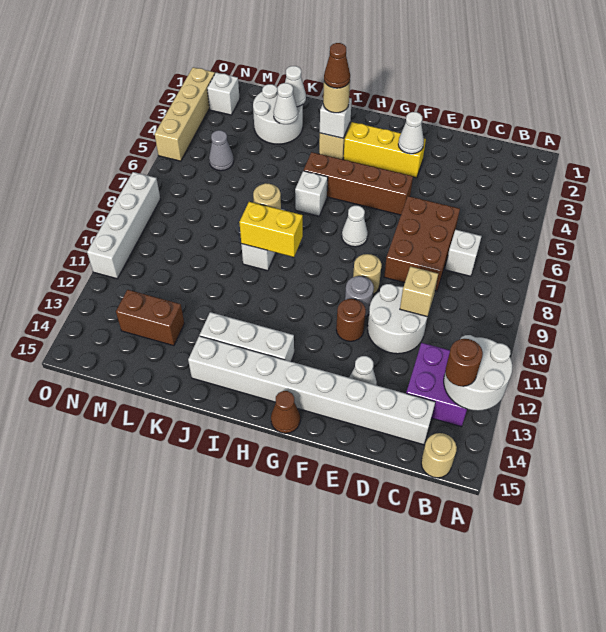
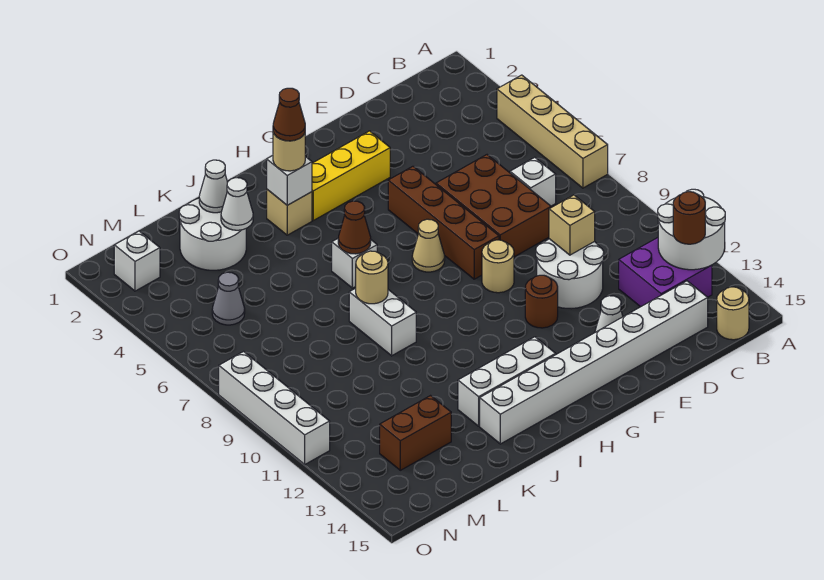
white cone F3 level 2 -> none
brown brick F5:I5 level 1 -> brown brick F5:F8 level 1
grey round brick F10 level 1 -> none
white cone G7 level 1 -> tan cone G7 level 1
brown cone G15 level 1 -> brown cone I6 level 2
yellow brick I9:J9 level 2 -> none
tan brick O2:O5 level 1 -> tan brick A4:A7 level 1

